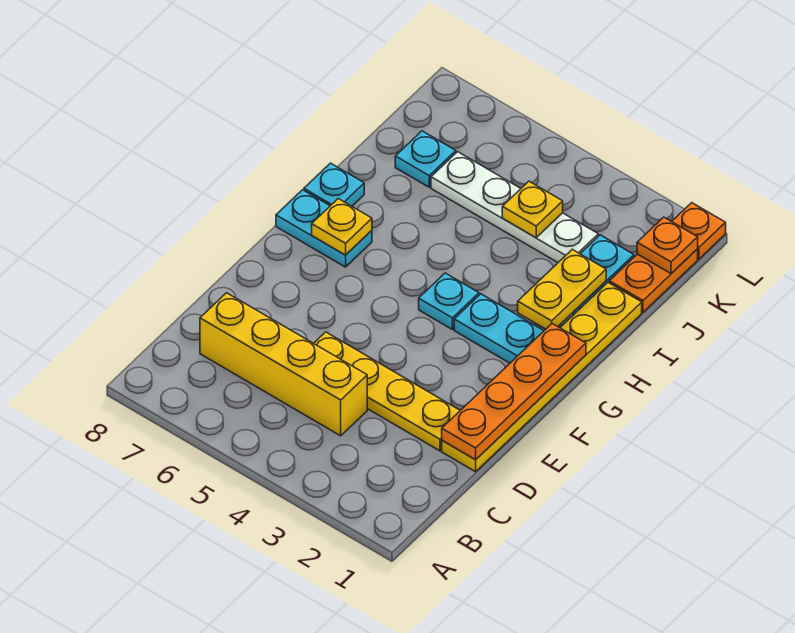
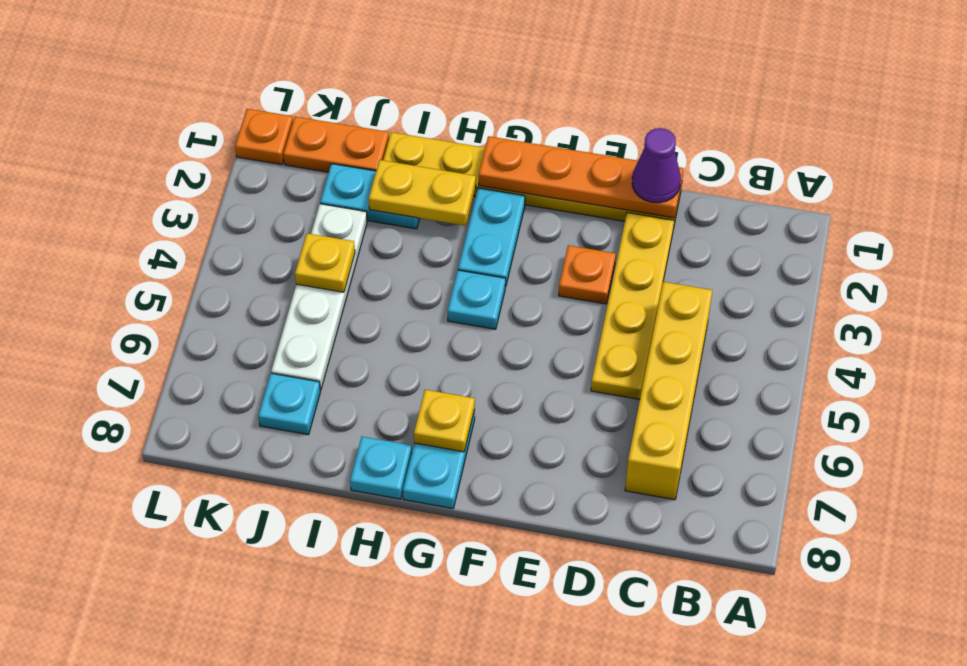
none -> purple cone D1 level 3
orange plate K1 level 2 -> orange plate E3 level 1

